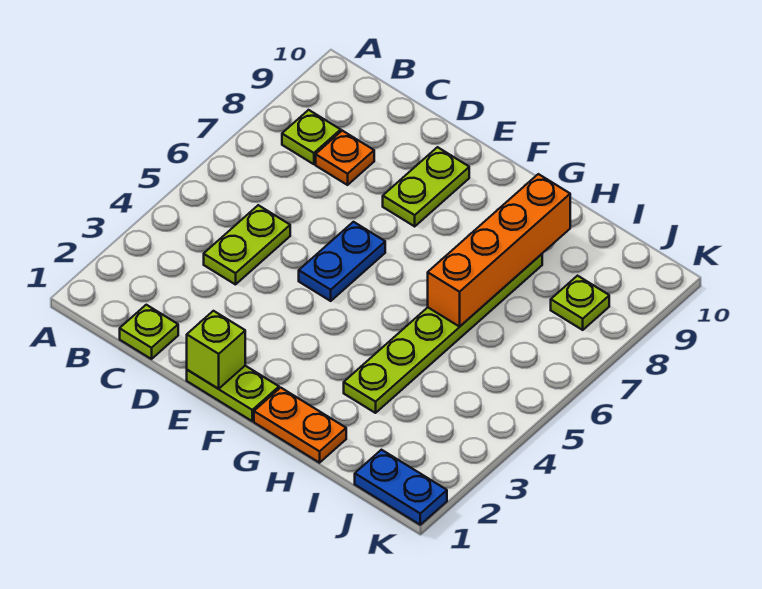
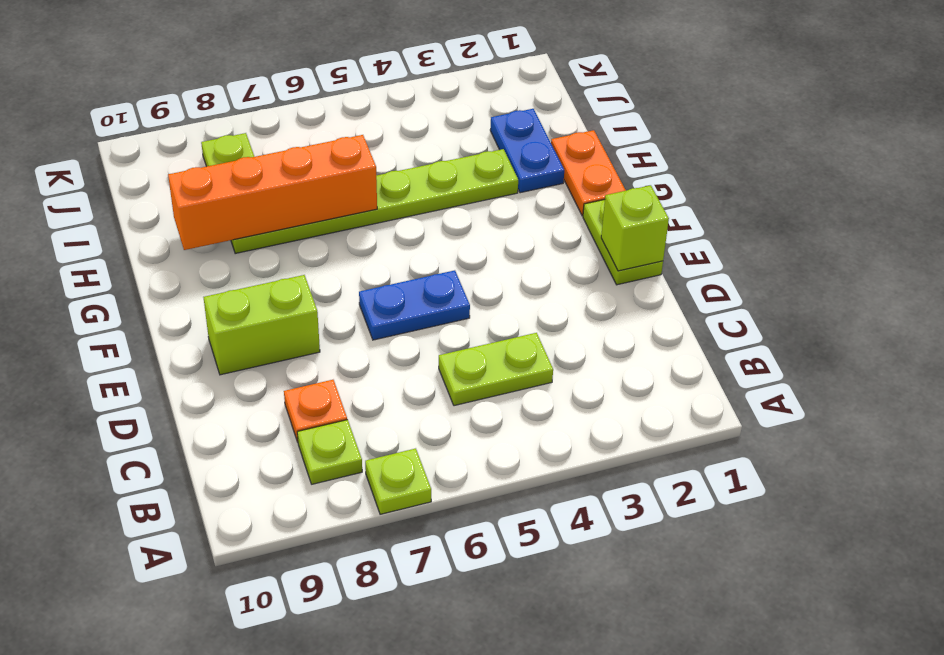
lime plate C1 level 1 -> lime plate A7 level 1
lime plate E8:E9 level 1 -> lime brick E8:E9 level 1
blue plate J1:K1 level 1 -> blue plate H2:I2 level 1

